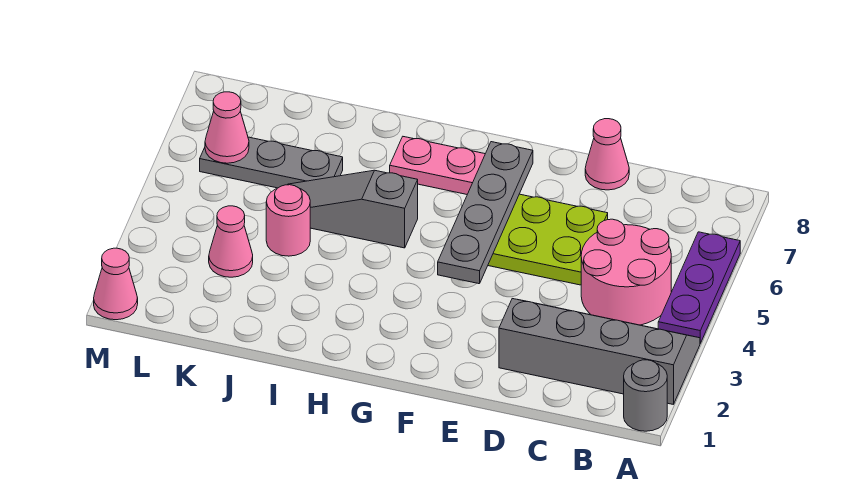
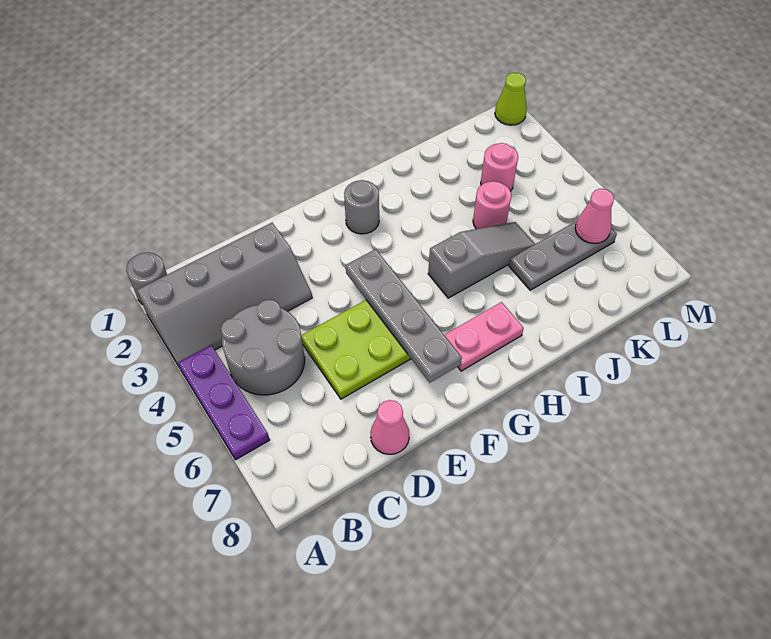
pink round brick B4:C5 level 1 -> grey round brick B4:C5 level 1
none -> grey round brick G2 level 1
pink cone K3 level 1 -> pink round brick K3 level 1
pink cone M1 level 1 -> lime cone M1 level 1

